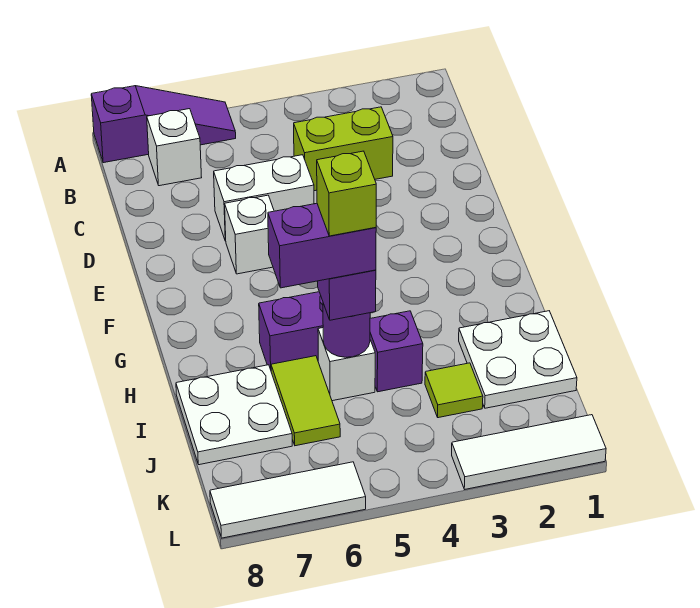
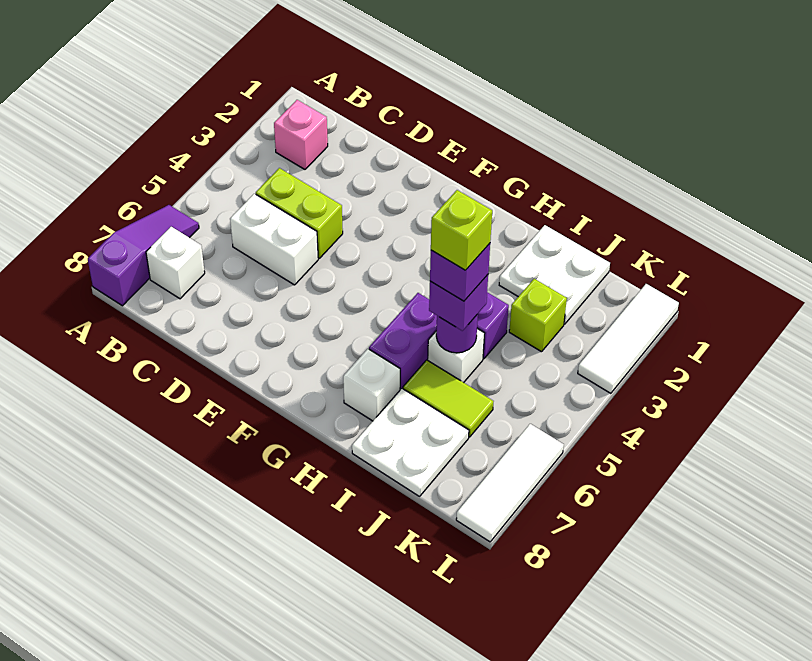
none -> pink brick B2 level 1
lime brick C3:C4 level 1 -> lime brick C4:D4 level 1
white brick D5:D6 level 1 -> white brick C5:D5 level 1
white brick E6 level 1 -> white brick H7 level 1
purple brick I5:I6 level 4 -> purple brick I5 level 4
lime tile J3 level 1 -> lime brick J3 level 1

